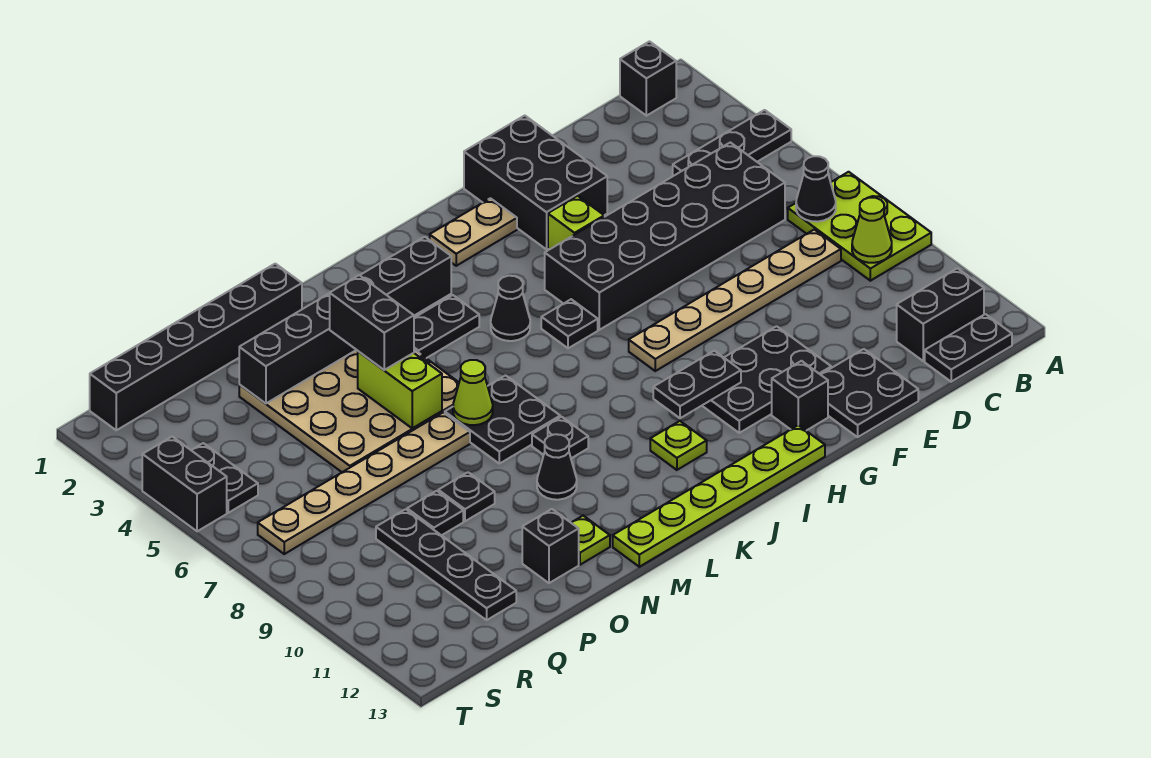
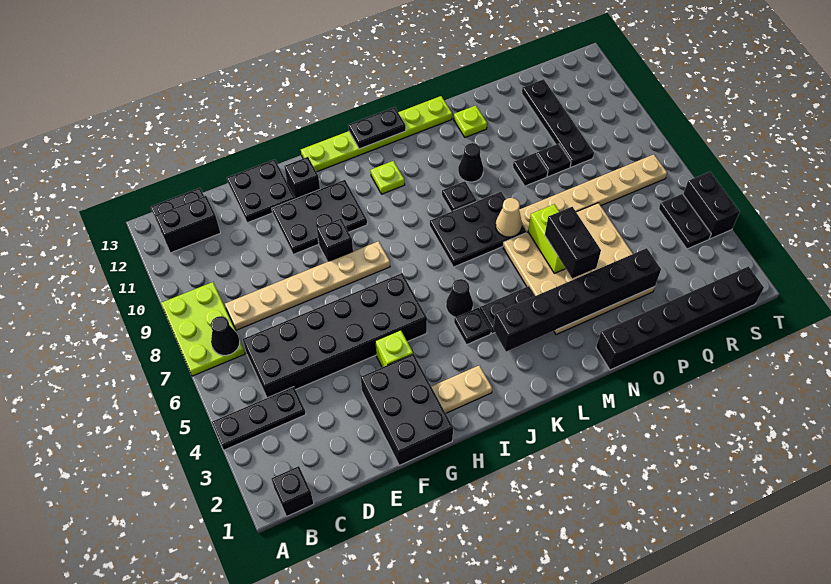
lime cone B9 level 2 -> none
black plate H10:I10 level 2 -> black plate J13:K13 level 2
black plate I6 level 1 -> black plate J4 level 1
black plate L7:M8 level 1 -> black plate K7:M8 level 1
lime cone M7 level 2 -> tan cone M7 level 2
black brick O12 level 1 -> black brick G9 level 1

